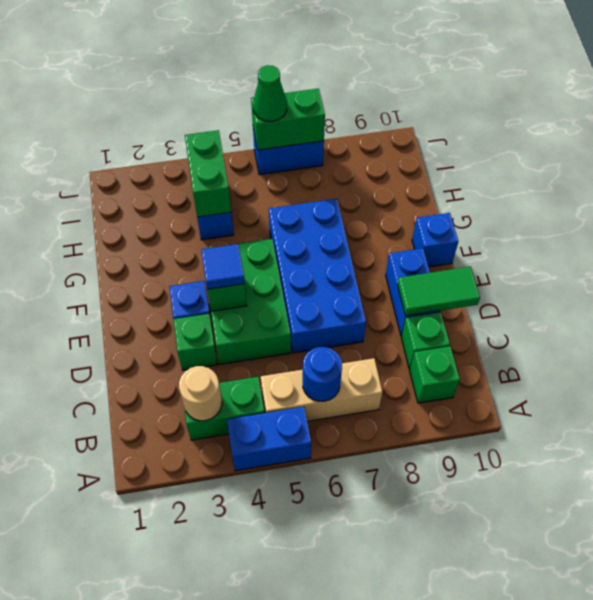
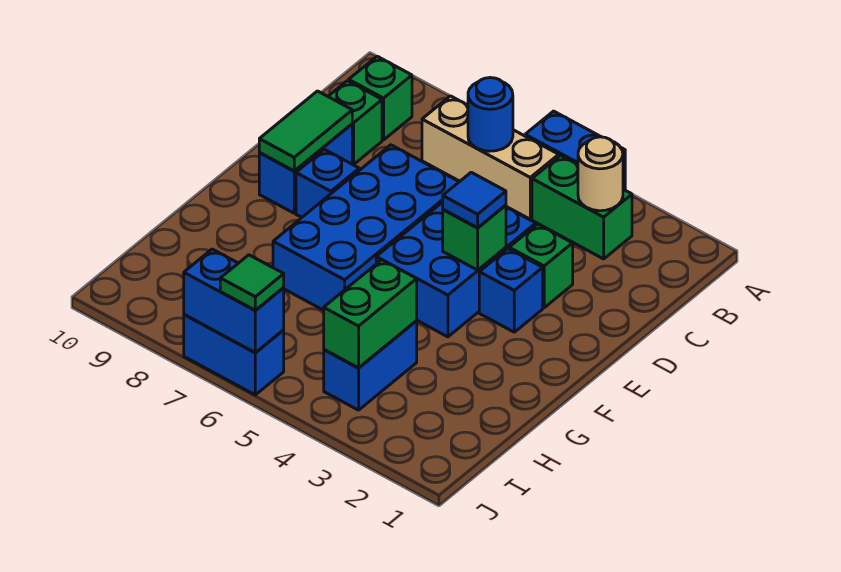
green brick D4:F5 level 1 -> blue brick D4:F5 level 1
green tile D9:D10 level 2 -> green tile D9:E9 level 2
blue brick F10 level 1 -> blue brick E8 level 1
green brick J6:J7 level 2 -> blue brick J6:J7 level 2
green cone J6 level 3 -> green tile J6 level 3

